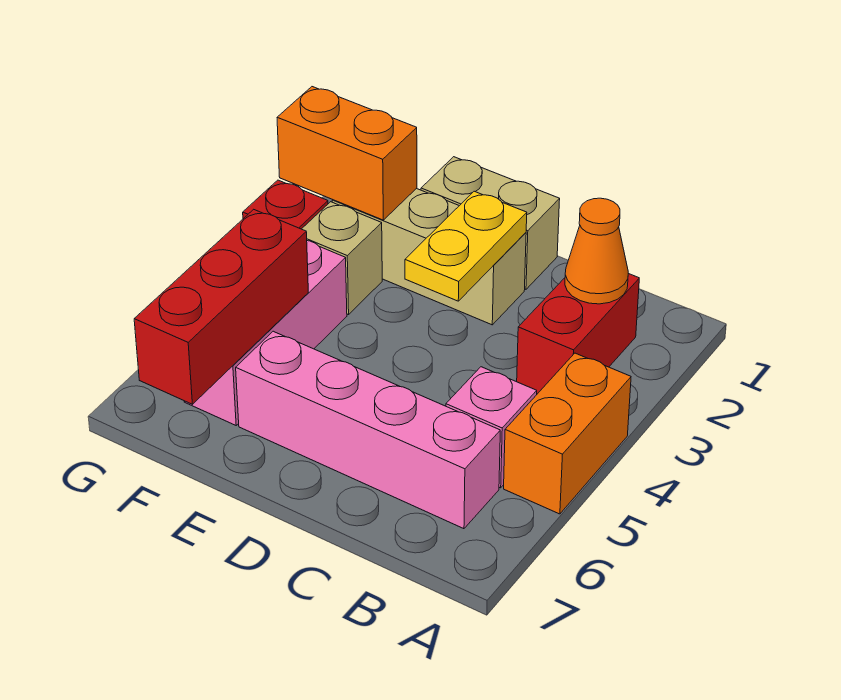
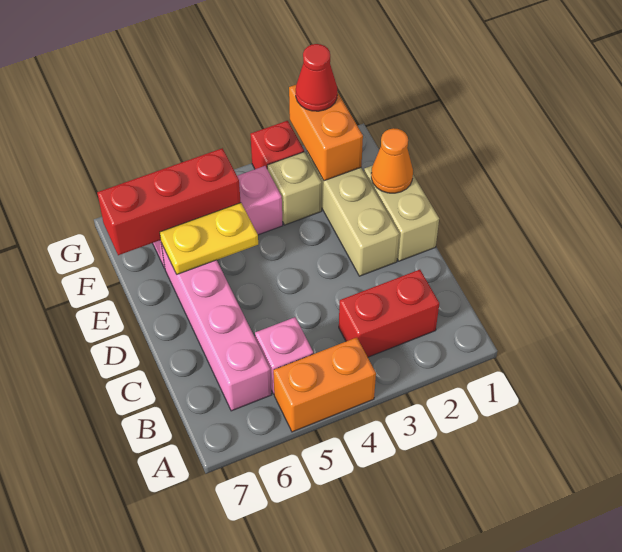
orange cone B2 level 2 -> orange cone E1 level 2
yellow plate D2:D3 level 2 -> yellow plate E5:E6 level 2
none -> red cone G2 level 3

